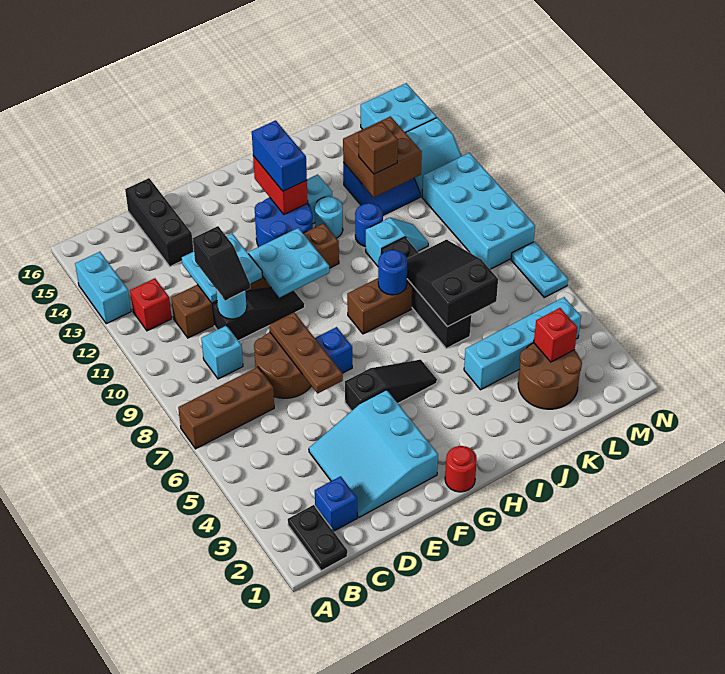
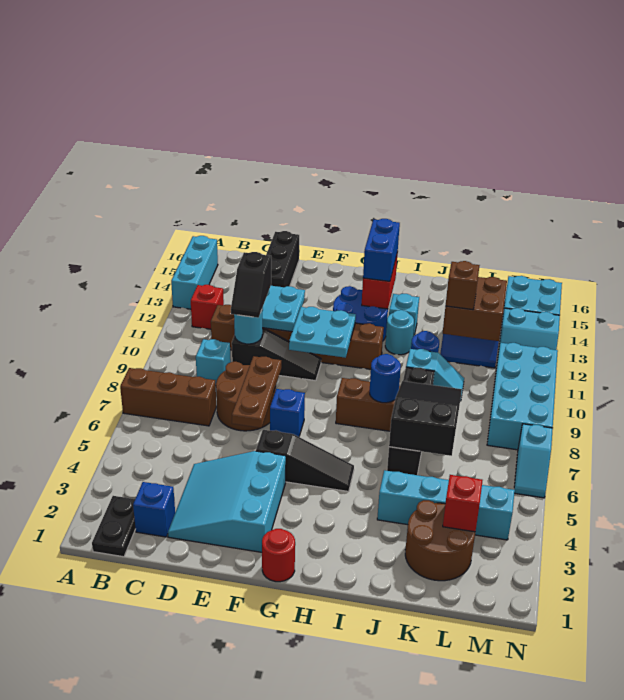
cyan brick A13:A14 level 1 -> cyan brick A13:A15 level 1
cyan plate N6:N7 level 1 -> cyan slope N6:N7 level 1 top 7

